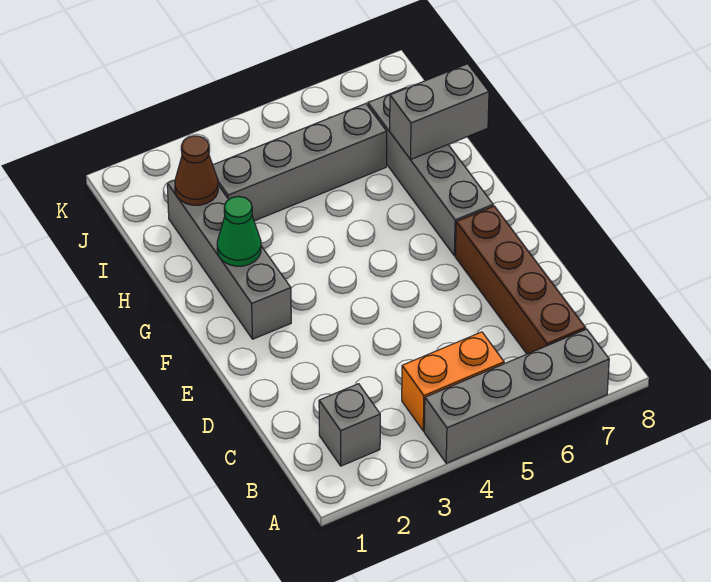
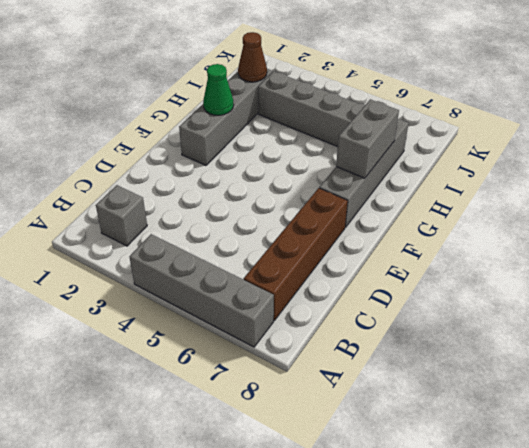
orange brick B4:B5 level 1 -> none
grey brick H7:H8 level 2 -> grey brick G7:H7 level 2

